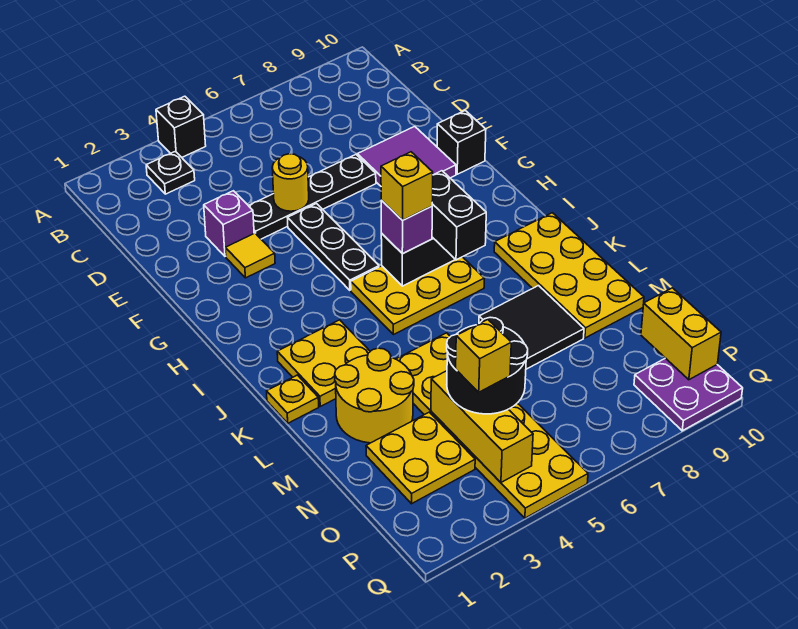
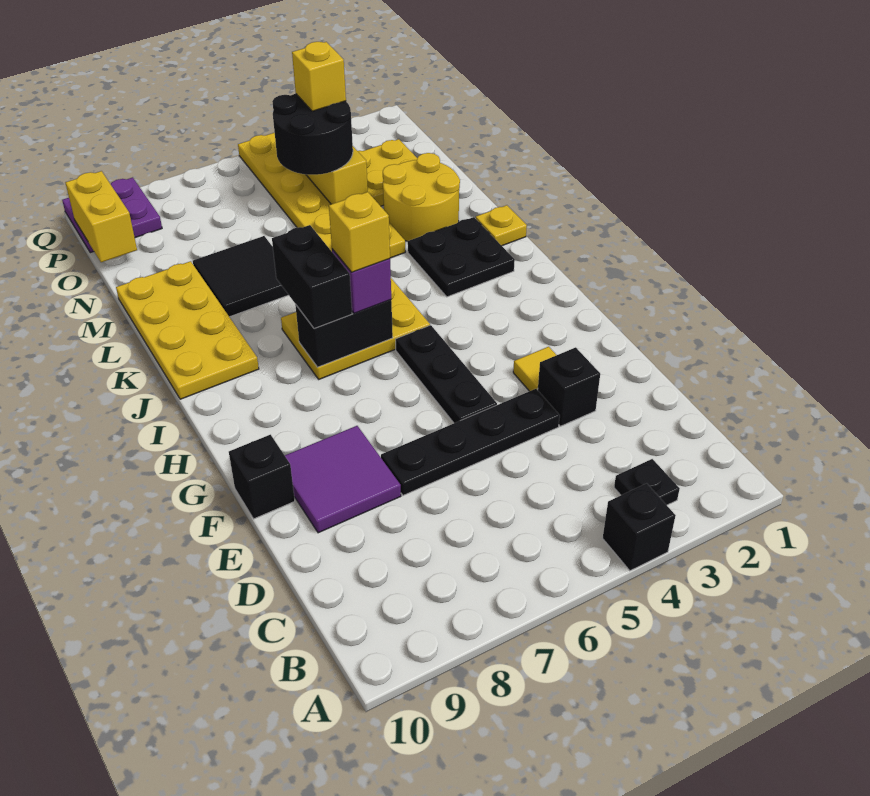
purple brick E3 level 1 -> black brick E3 level 1
yellow round brick E5 level 2 -> none
yellow plate J2:K3 level 1 -> black plate J2:K3 level 1

